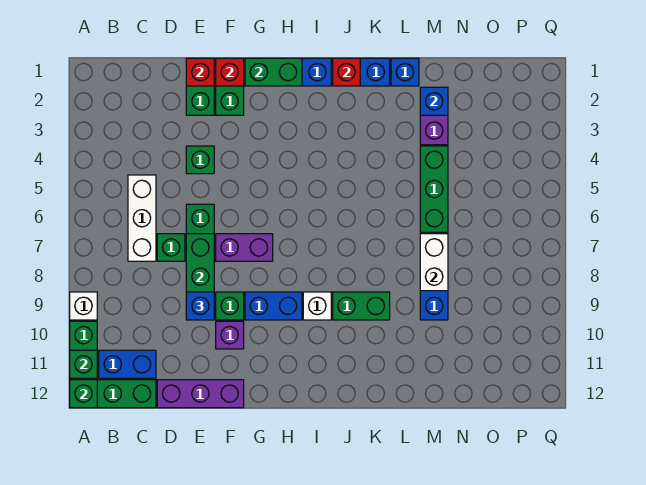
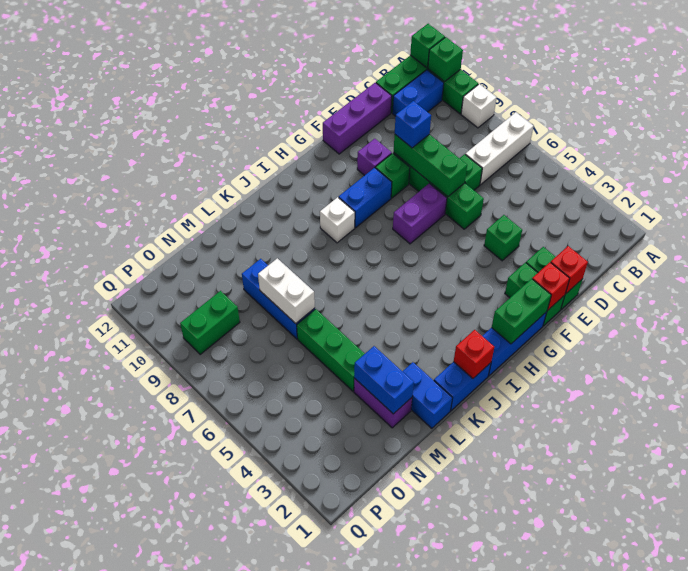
white brick C5:C7 level 1 -> white brick A7:C7 level 1
green brick J9:K9 level 1 -> green brick O9:P9 level 1
blue brick L1 level 1 -> blue brick L1:L2 level 1
blue brick M2 level 2 -> blue brick M2:M3 level 2

